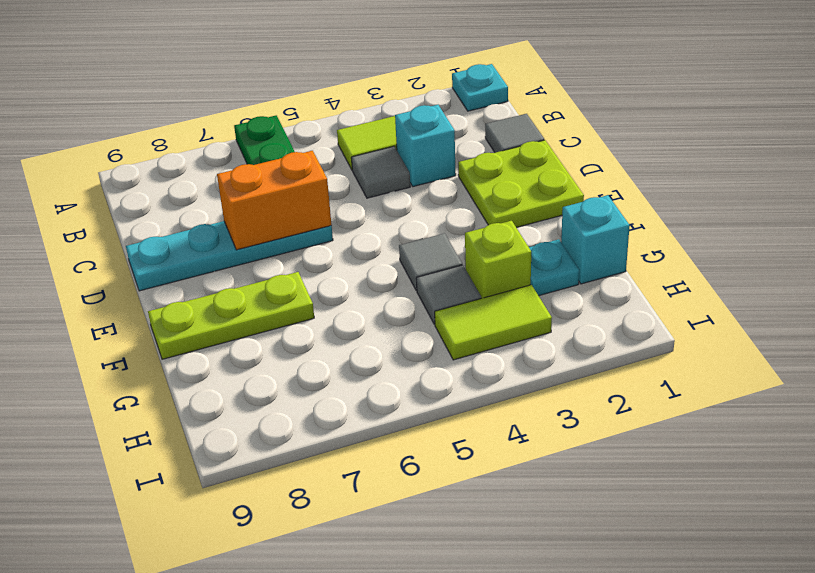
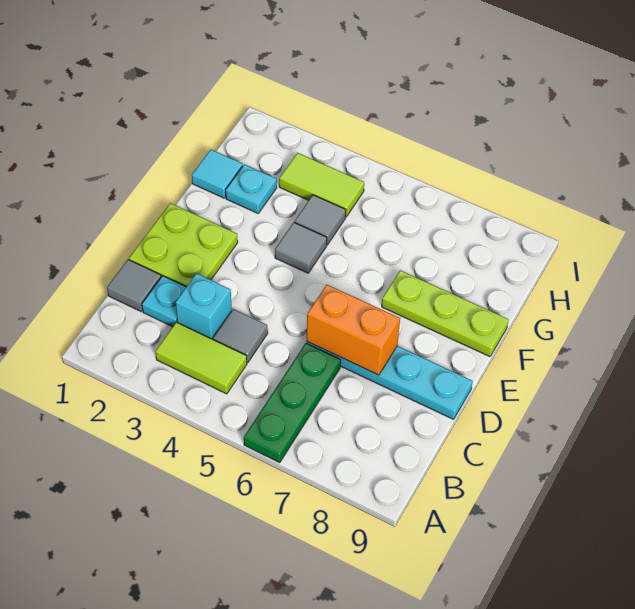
cyan plate A1 level 1 -> cyan plate C2 level 1
cyan brick G1 level 1 -> cyan tile G1 level 1
lime brick G3 level 1 -> none

